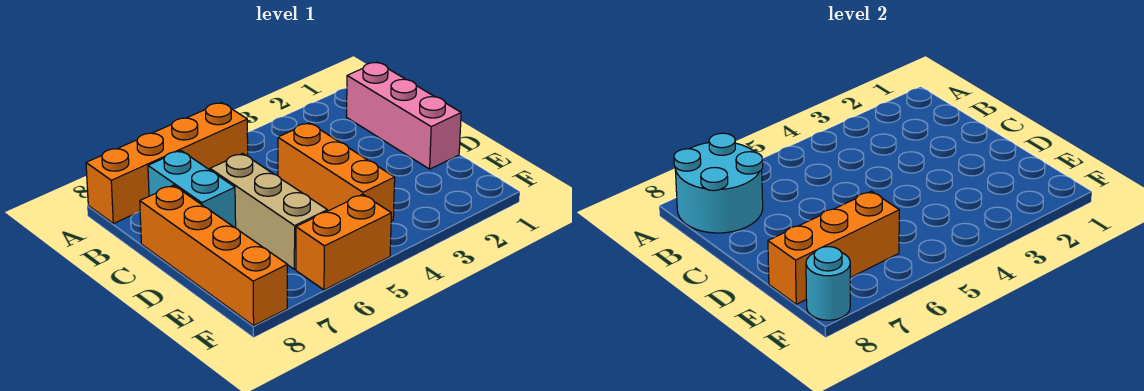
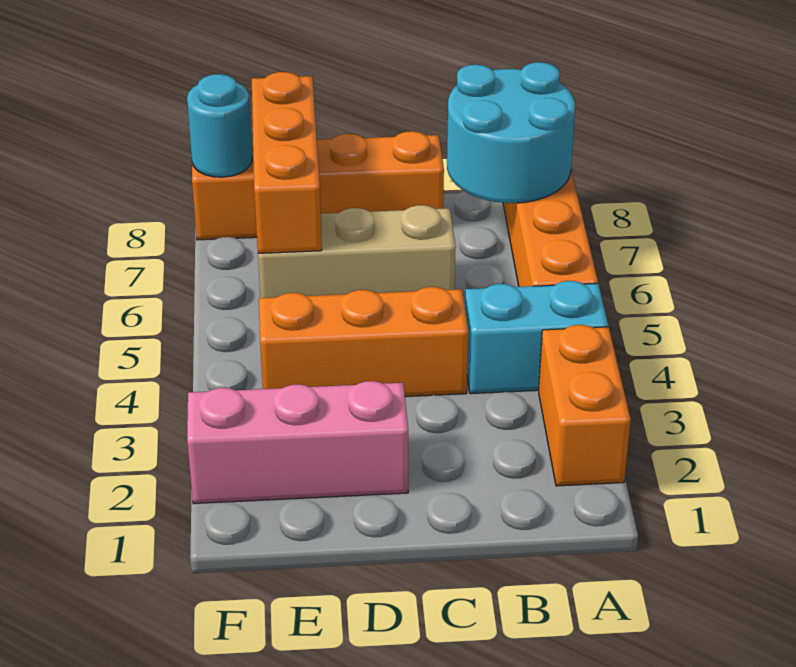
pink brick B1:D1 level 1 -> pink brick D2:F2 level 1
cyan brick B7:C7 level 1 -> cyan brick A4:B4 level 1
orange brick F5:F6 level 1 -> orange brick A2:A3 level 1

